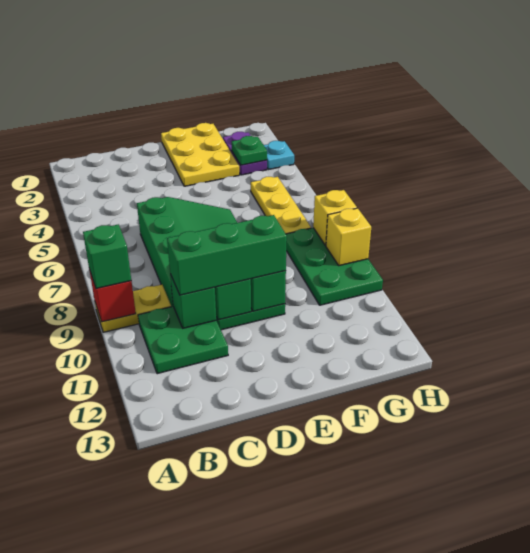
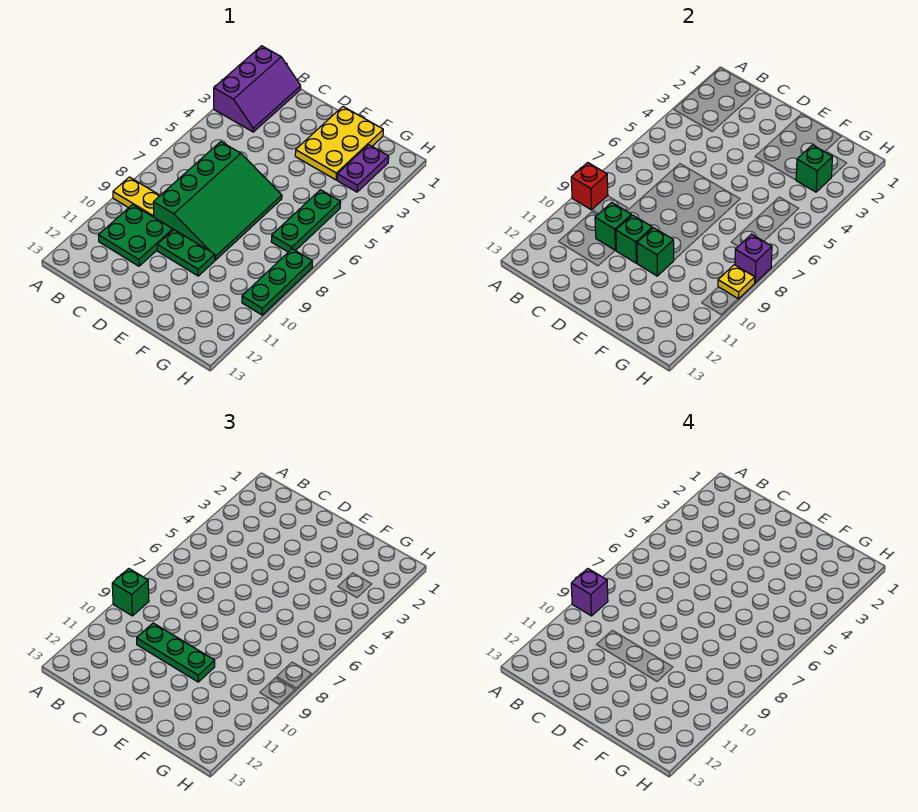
none -> purple slope A1:B3 level 1 top A
none -> purple brick A9 level 4
green brick C10:E10 level 3 -> green plate C10:E10 level 3
green plate G3 level 2 -> green brick G3 level 2
yellow plate G5:G7 level 1 -> green plate G5:G7 level 1
green plate G8:H10 level 1 -> green plate H8:H10 level 1
cyan plate H3 level 1 -> none
yellow brick H8 level 2 -> purple brick H8 level 2
yellow brick H9 level 2 -> yellow plate H9 level 2

